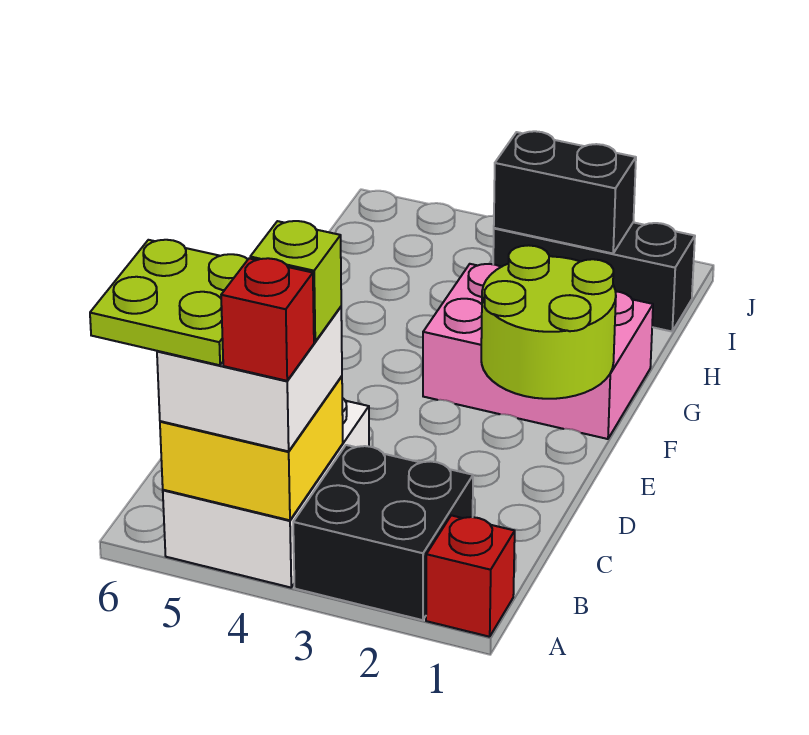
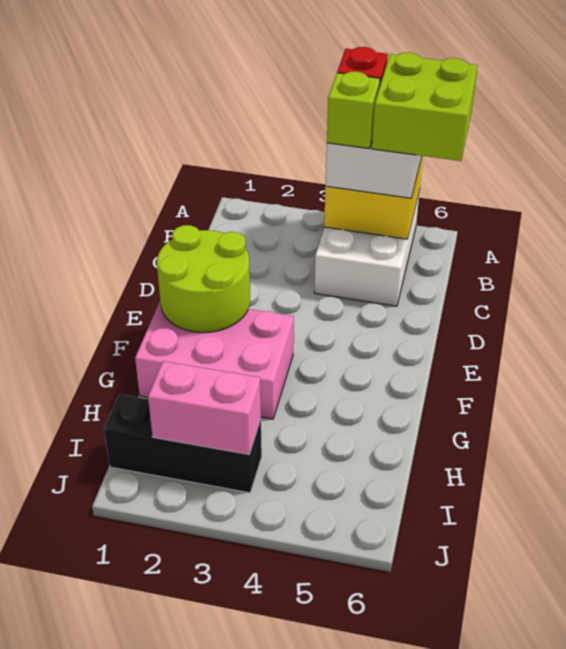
red brick A1 level 1 -> none
black brick A2:B3 level 1 -> none
lime plate A5:B6 level 4 -> lime brick A5:B6 level 4
black brick I2:I3 level 2 -> pink brick I2:I3 level 2

